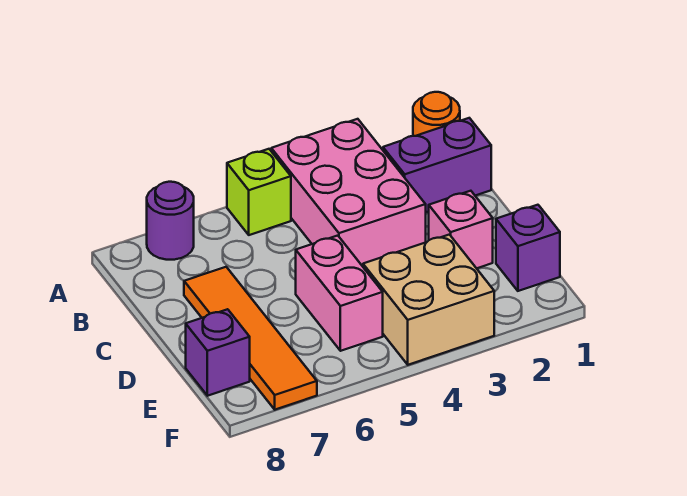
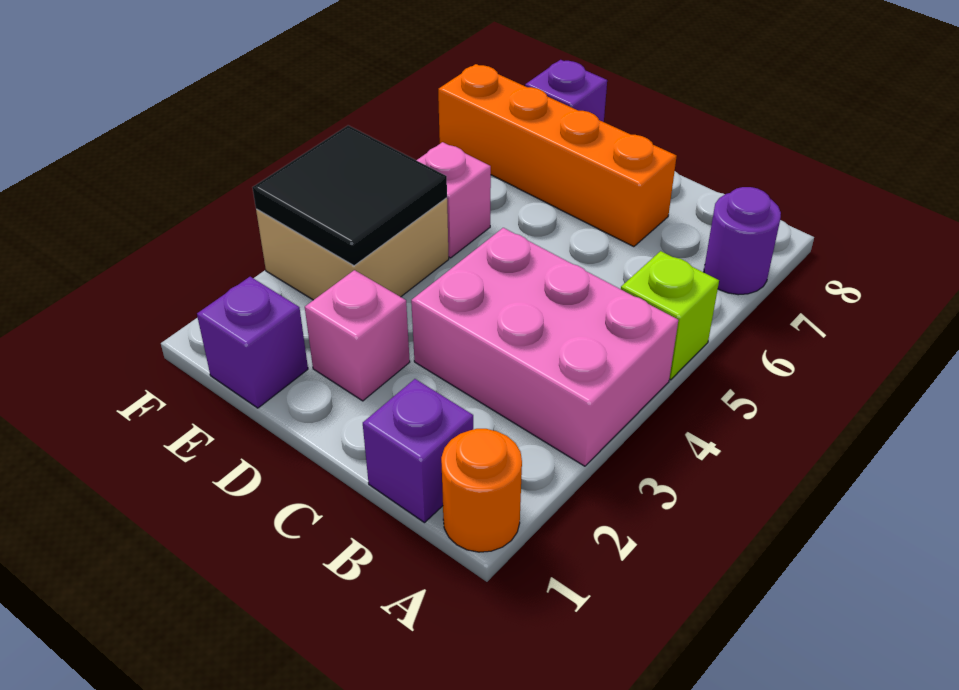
purple brick B1:B2 level 1 -> purple brick B1 level 1
orange tile C7:F7 level 1 -> orange brick C7:F7 level 1
pink brick D5:E5 level 1 -> pink brick E5 level 1
none -> black tile E3:F4 level 2

